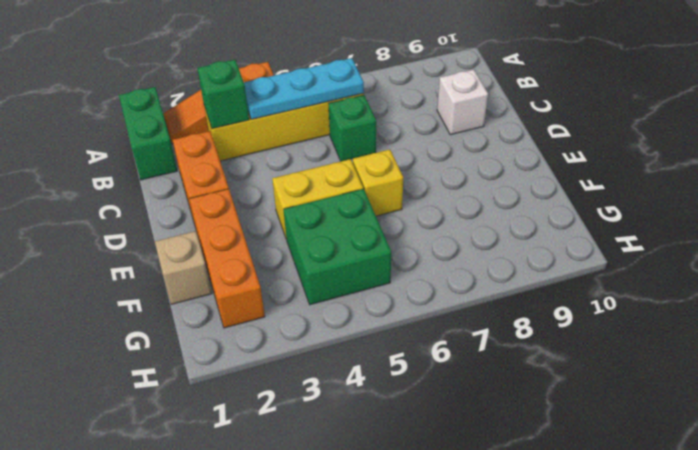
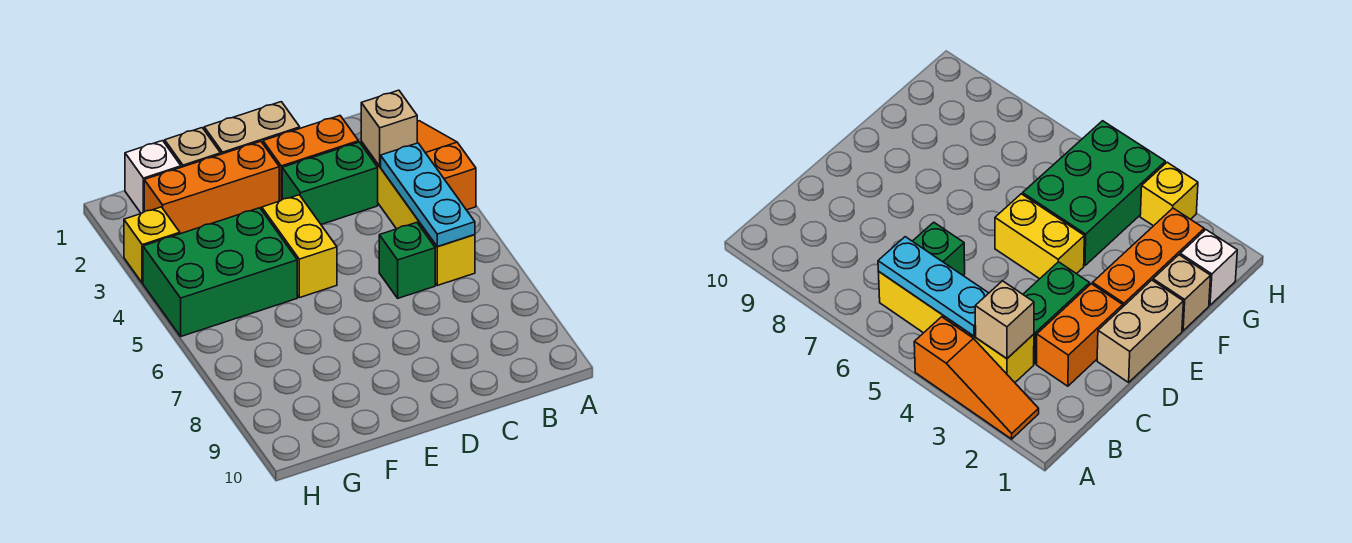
green brick A1:B1 level 1 -> green brick C3:D3 level 1
green brick B3 level 2 -> tan brick B3 level 2
white brick C9 level 1 -> white brick G1 level 1
none -> tan brick D1:E1 level 1
yellow brick E6 level 1 -> yellow brick H3 level 1
green brick F4:G5 level 1 -> green brick F4:H5 level 1

